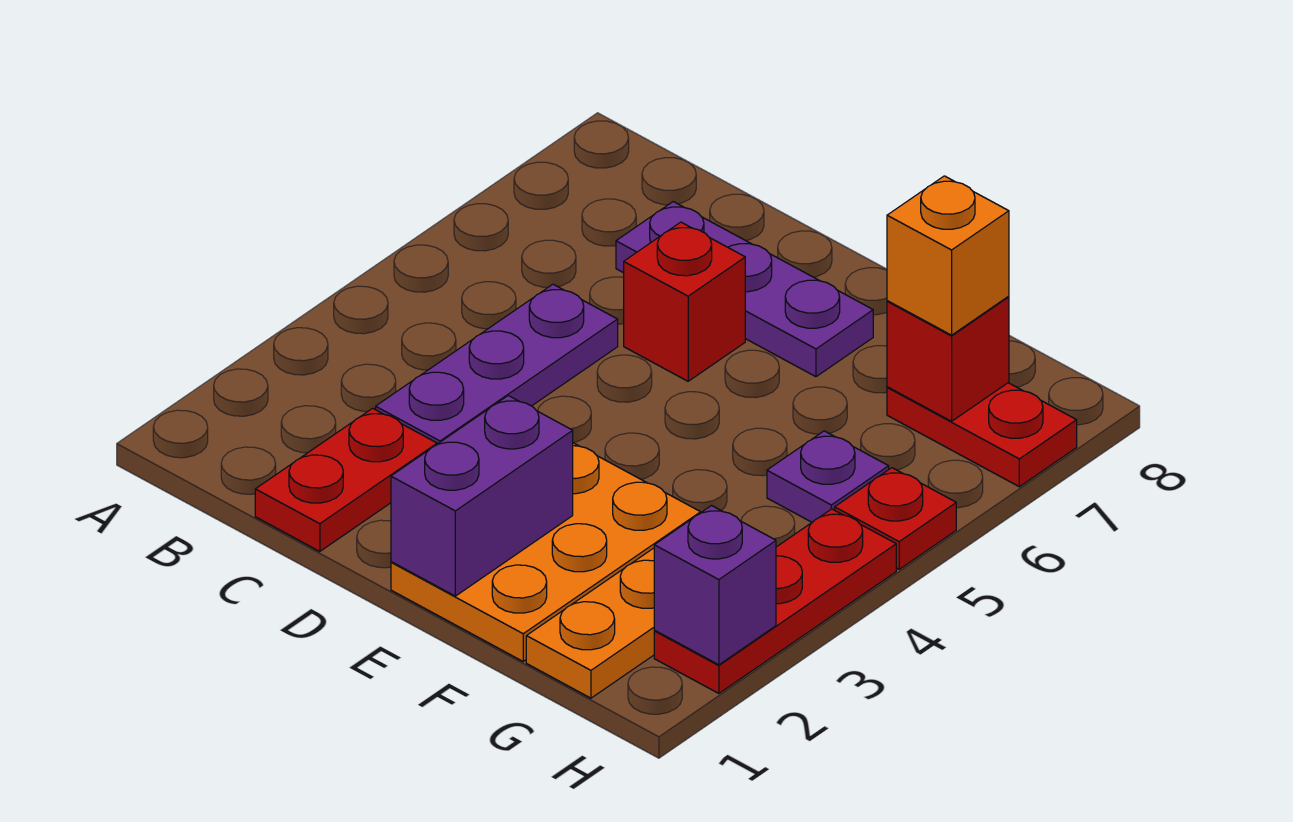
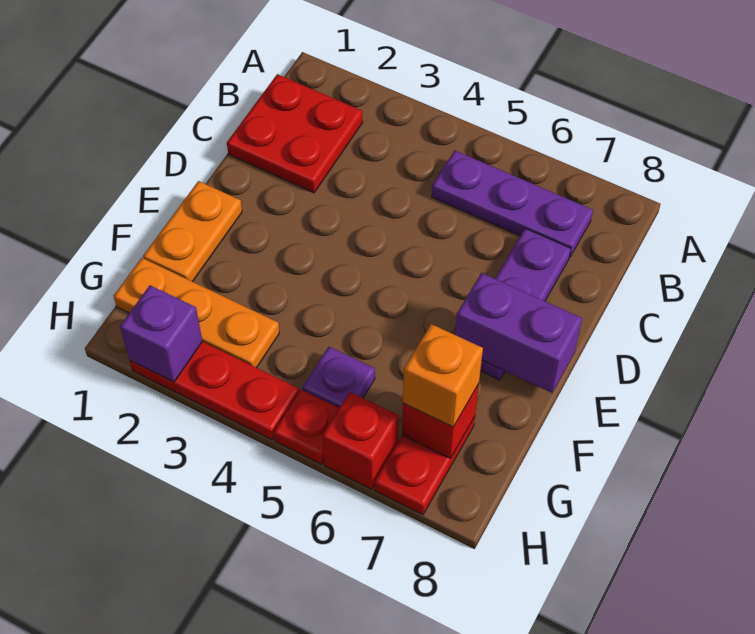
red plate C1:C2 level 1 -> red plate B1:C2 level 1
purple plate C3:C5 level 1 -> purple plate B5:B7 level 1
red brick D6 level 1 -> red brick H6 level 1
orange plate E1:F3 level 1 -> orange plate E1:F1 level 1
purple brick E1:E2 level 2 -> purple brick E7:E8 level 2

